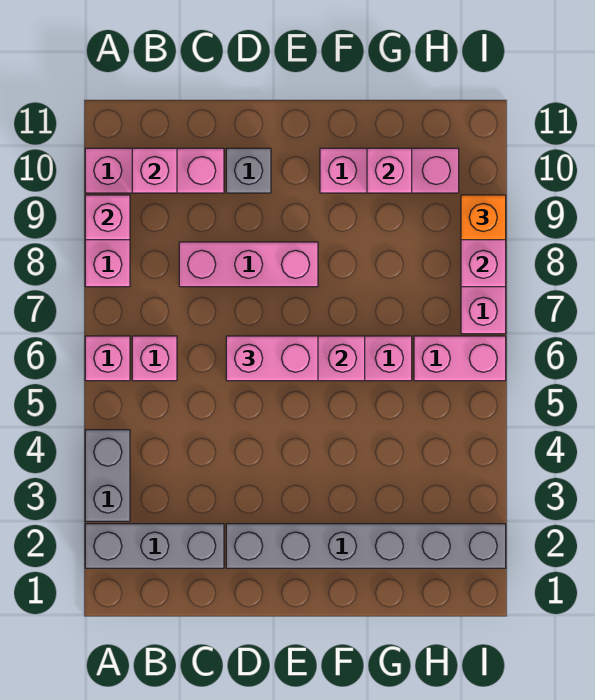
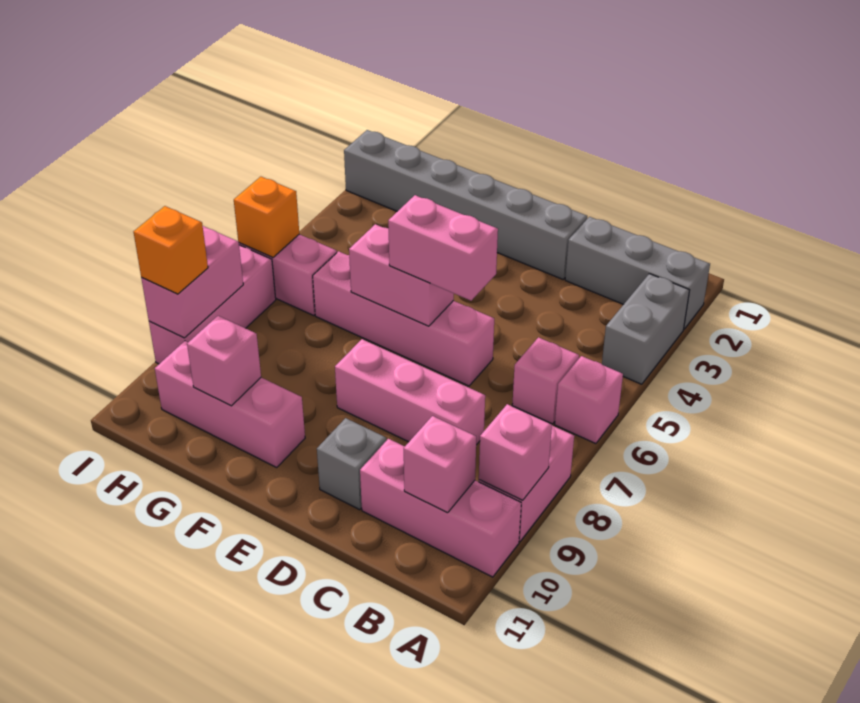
none -> orange brick I6 level 2

